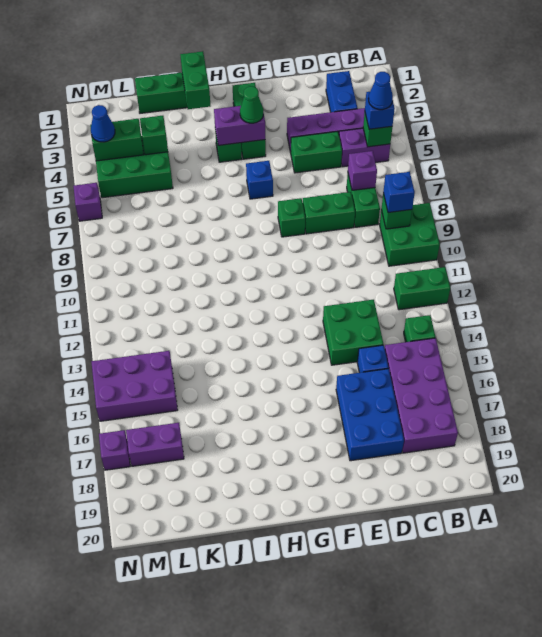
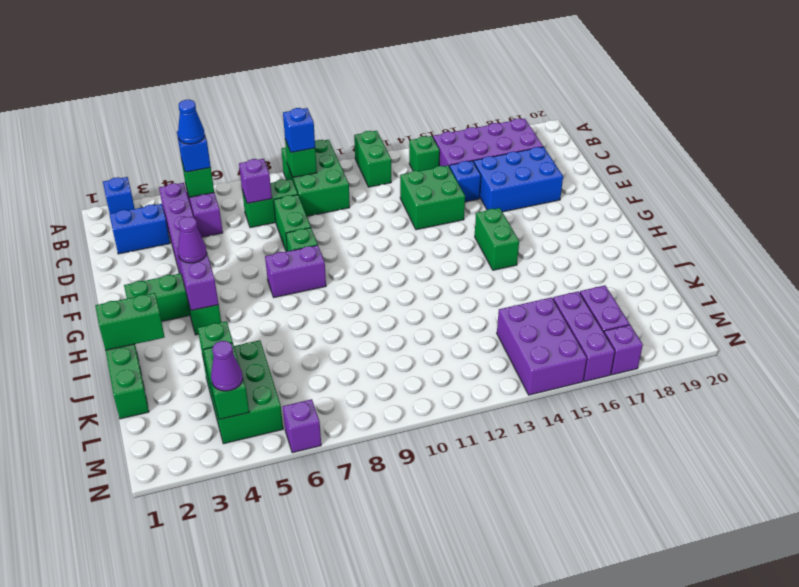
green brick A9:B10 level 1 -> green brick A9:C10 level 1
green brick D5:E5 level 1 -> green brick G15:H15 level 1
green cone G4 level 3 -> purple cone G4 level 3
blue brick G6 level 1 -> blue brick A2 level 1
none -> purple brick G7:G8 level 1
none -> purple brick L16:N16 level 1
blue cone M4 level 3 -> purple cone M4 level 3

